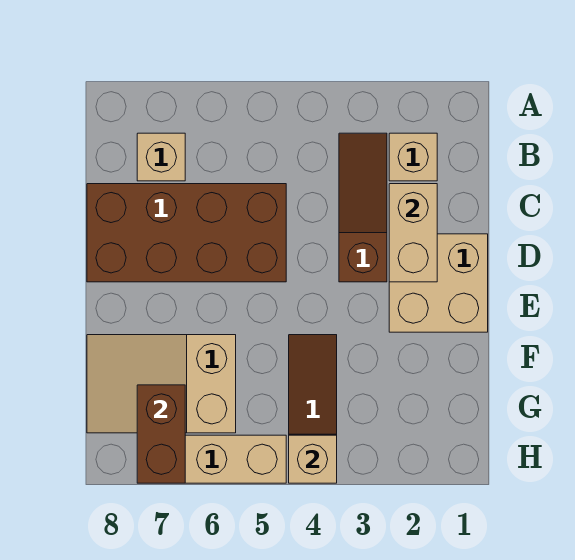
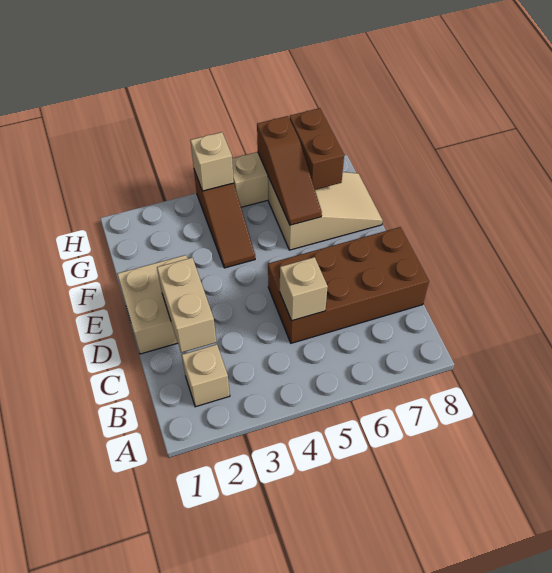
brown slope B3:D3 level 1 top D -> brown slope F6:H6 level 2 top H
tan brick B7 level 1 -> tan brick C5 level 2

